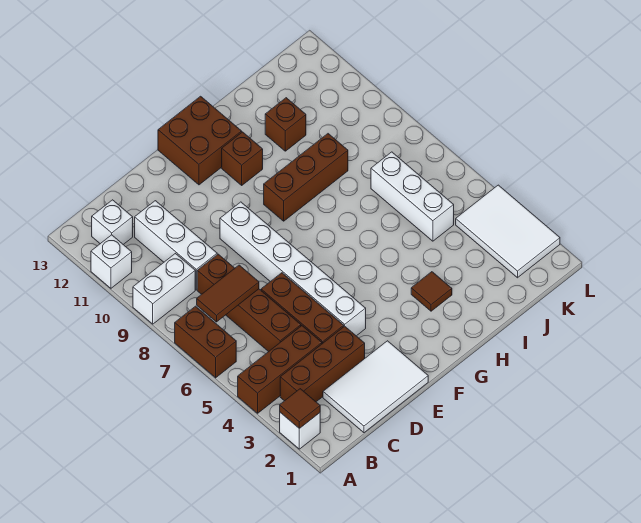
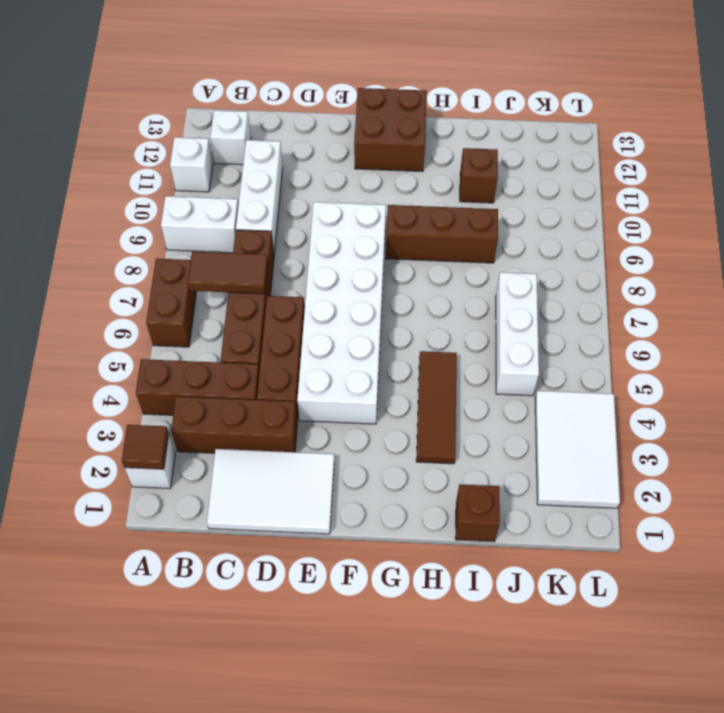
white brick E4:E9 level 1 -> white brick E4:F9 level 1
brown brick G11 level 1 -> brown brick I1 level 1
brown tile H3 level 1 -> brown tile H3:H5 level 1

